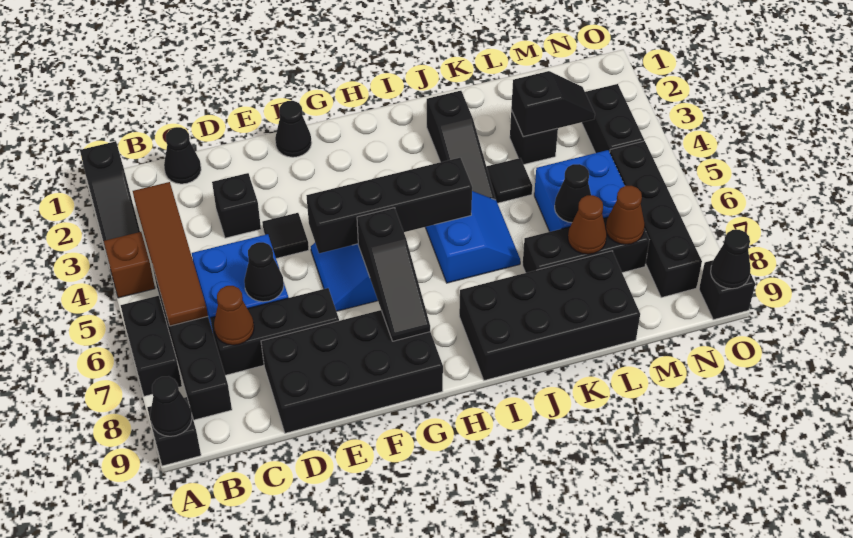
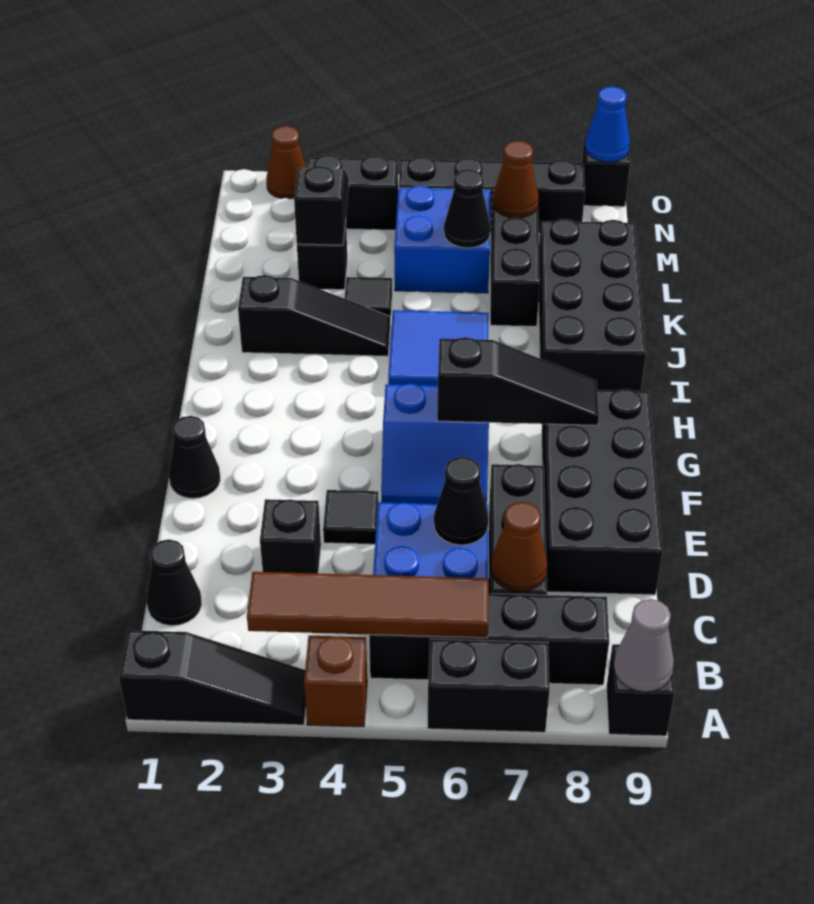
black cone A9 level 2 -> grey cone A9 level 2
black brick F5:I5 level 2 -> none
blue slope I5:J6 level 1 top I -> blue tile I5:J6 level 1
brown cone L7 level 2 -> brown cone O2 level 1
black cone O9 level 2 -> blue cone O9 level 2

